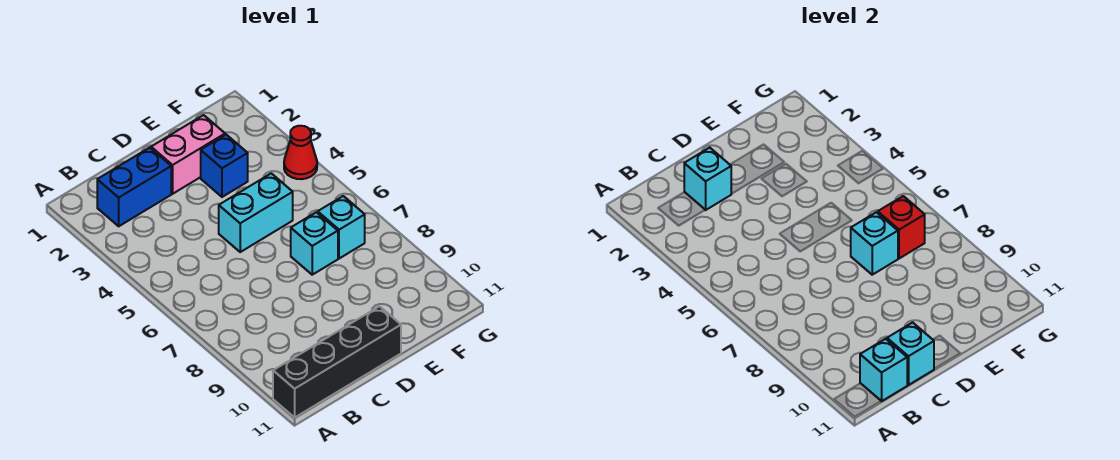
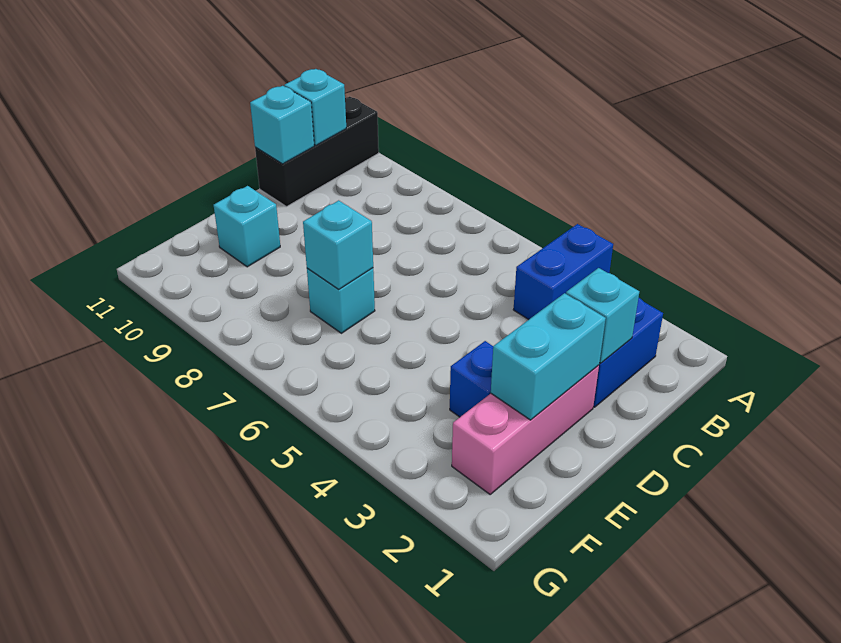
none -> blue brick A4:B4 level 1
black brick A11:D11 level 1 -> black brick A11:C11 level 1
pink brick D2:E2 level 1 -> pink brick D2:F2 level 1
cyan brick D5:E5 level 1 -> cyan brick D2:E2 level 2
cyan brick F7 level 1 -> cyan brick E10 level 1
red brick F7 level 2 -> none
red cone G4 level 1 -> none

